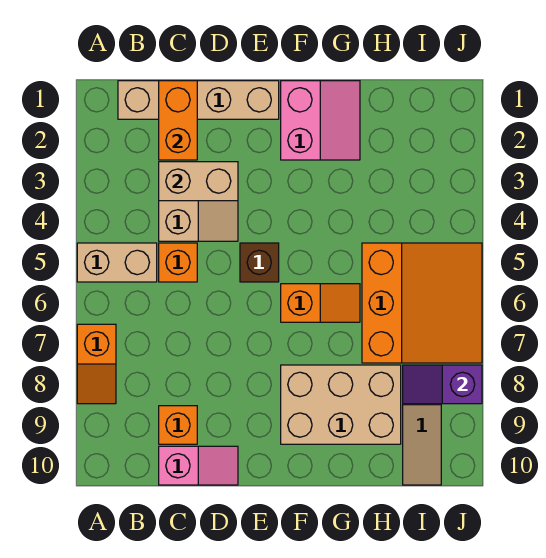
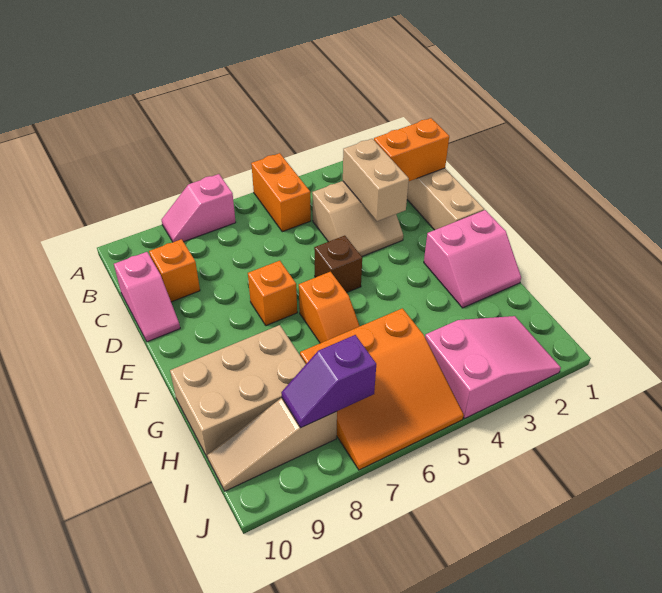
tan brick A5:B5 level 1 -> orange brick A5:B5 level 1
orange slope A7:A8 level 1 top 7 -> pink slope A7:A8 level 1 top 7
orange brick C5 level 1 -> orange brick E7 level 1
tan brick F8:H9 level 1 -> tan brick G8:H10 level 1
none -> pink slope I2:J4 level 1 top 4
purple slope I8:J8 level 2 top J -> purple slope I7:I8 level 2 top 7

